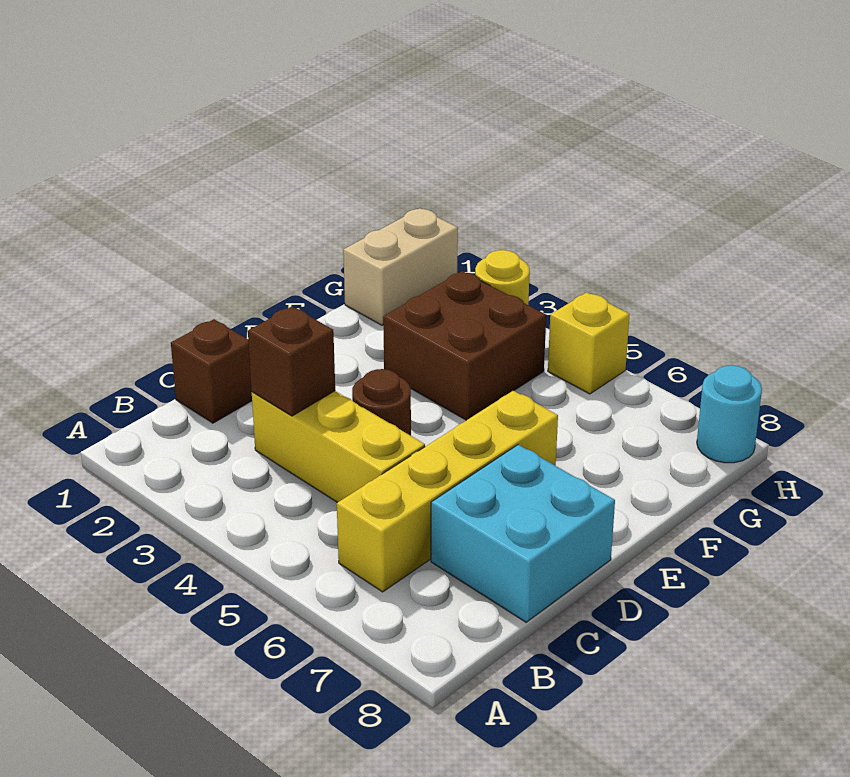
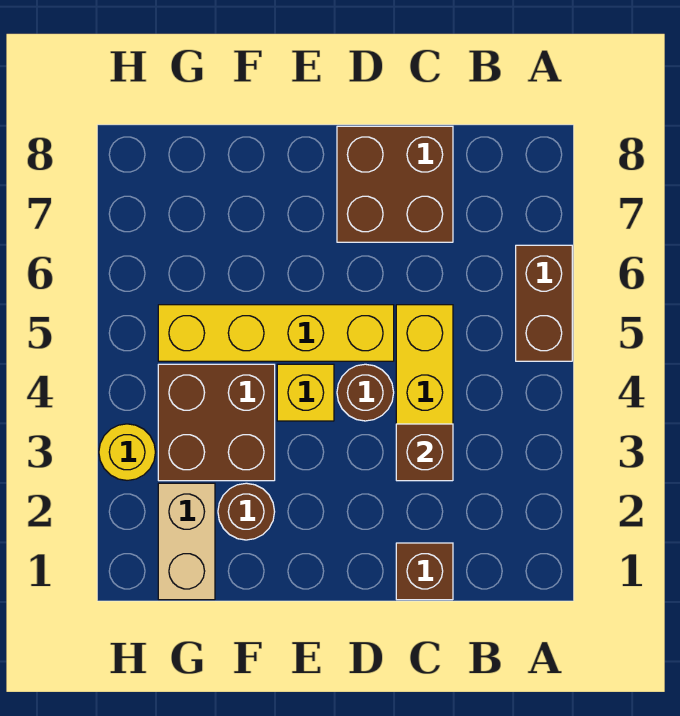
none -> brown brick A5:A6 level 1
yellow brick B6:E6 level 1 -> yellow brick D5:G5 level 1
cyan brick C7:D8 level 1 -> brown brick C7:D8 level 1
none -> brown round brick F2 level 1
tan brick G1:H1 level 1 -> tan brick G1:G2 level 1
yellow brick H5 level 1 -> yellow brick E4 level 1
cyan round brick H8 level 1 -> none

